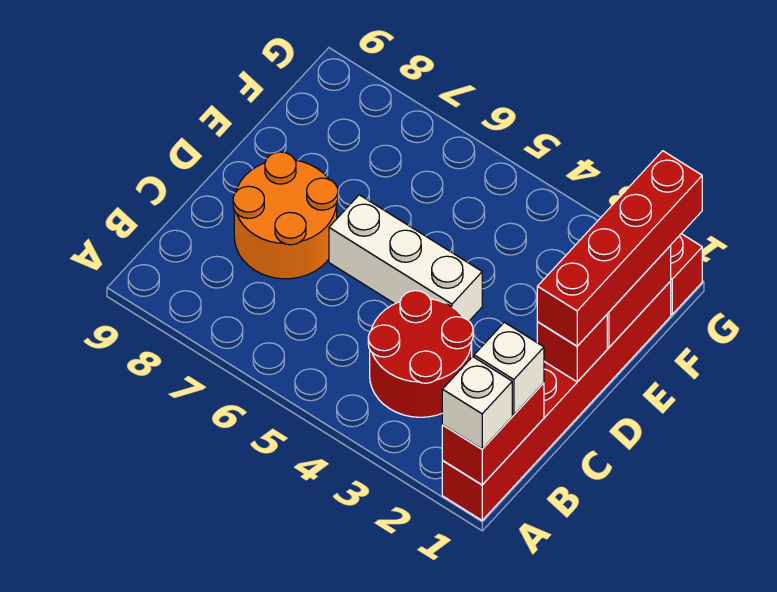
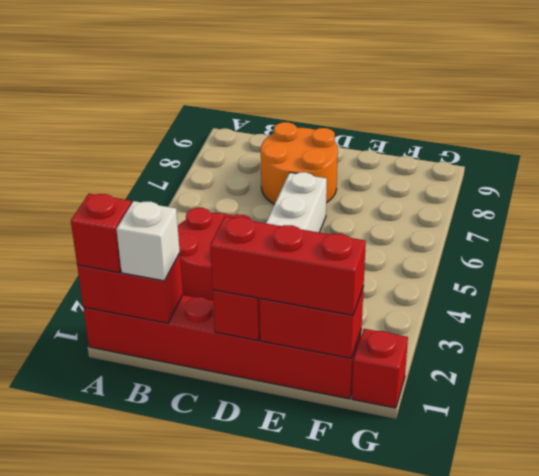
white brick A1 level 3 -> red brick A1 level 3
red brick D1:G1 level 3 -> red brick D1:F1 level 3

